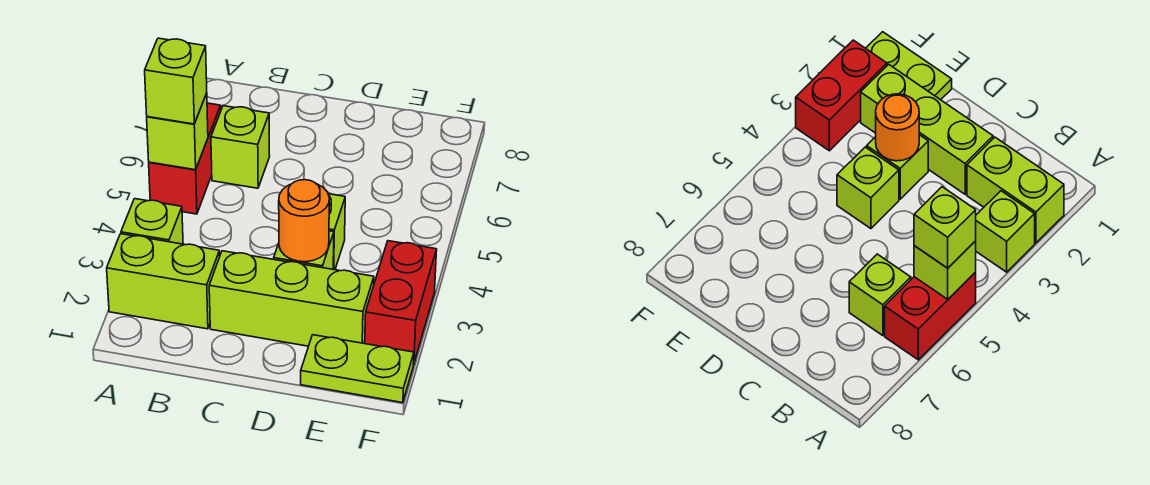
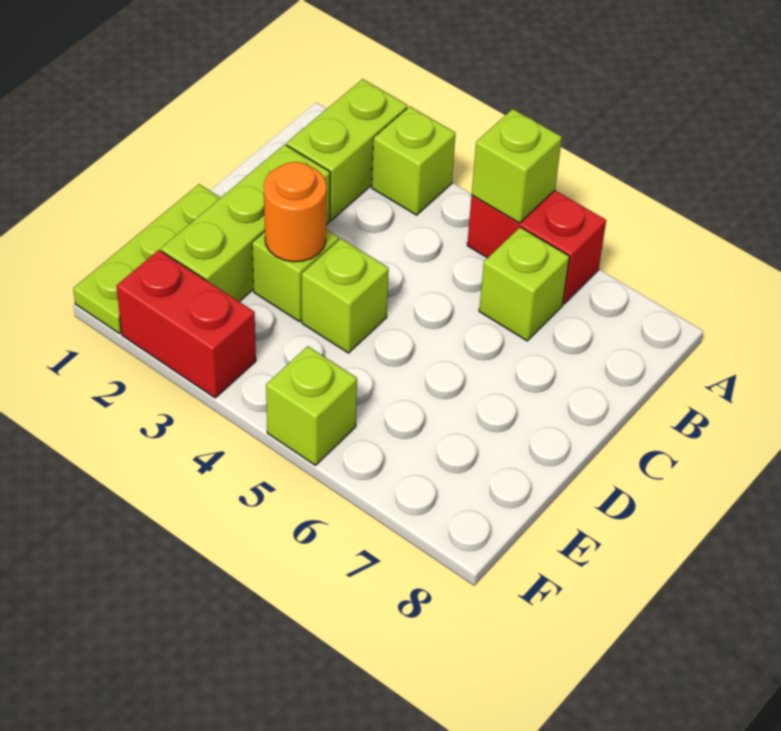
lime brick A5 level 3 -> lime brick F5 level 1
lime plate E1:F1 level 1 -> lime plate D1:F1 level 1

